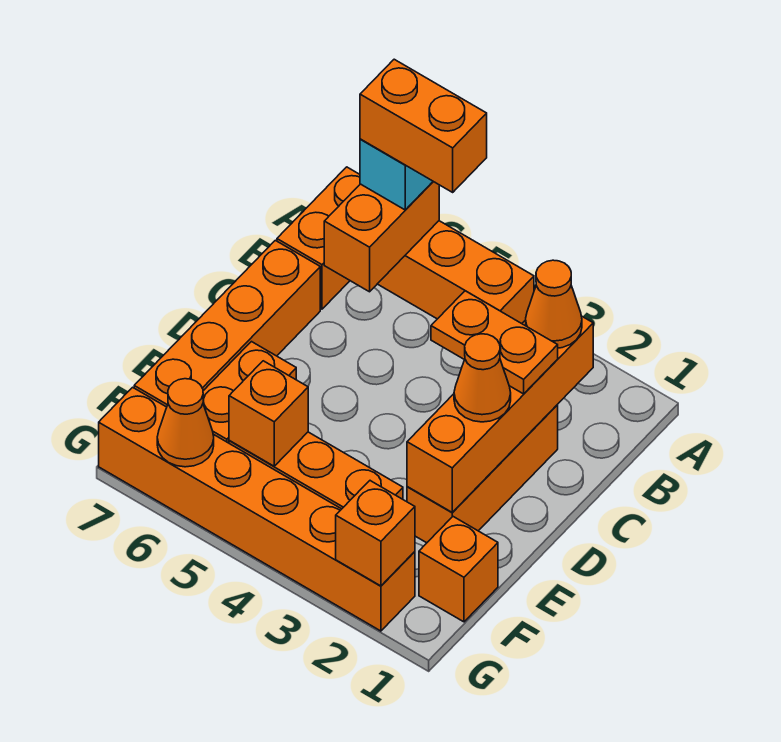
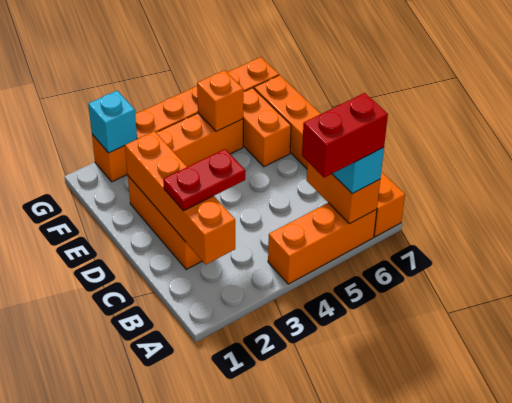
orange brick A5:A6 level 4 -> red brick A5:A6 level 4
orange cone B2 level 3 -> none
orange plate C2:C3 level 3 -> red plate C2:C3 level 3
orange cone D2 level 3 -> none
orange brick F1 level 1 -> none
orange brick G2 level 2 -> cyan brick G2 level 2
orange cone G6 level 2 -> none

